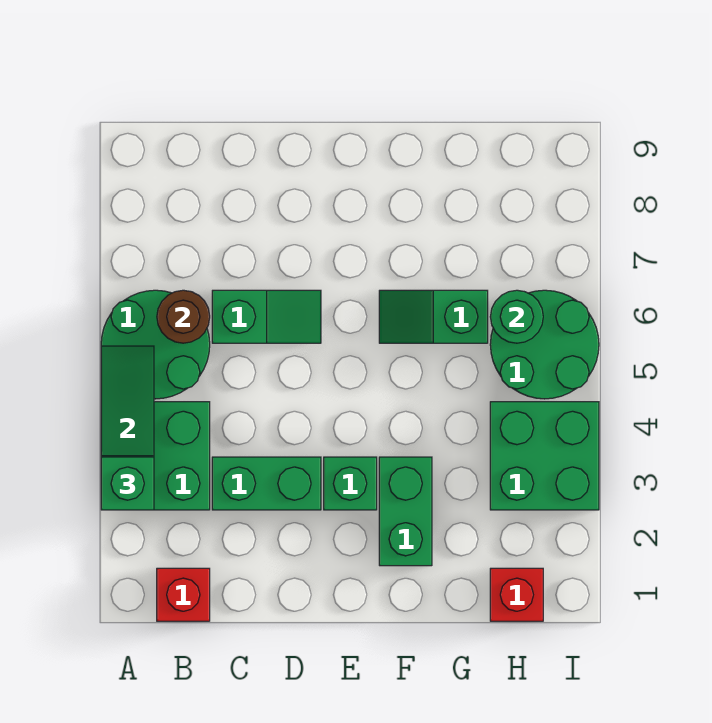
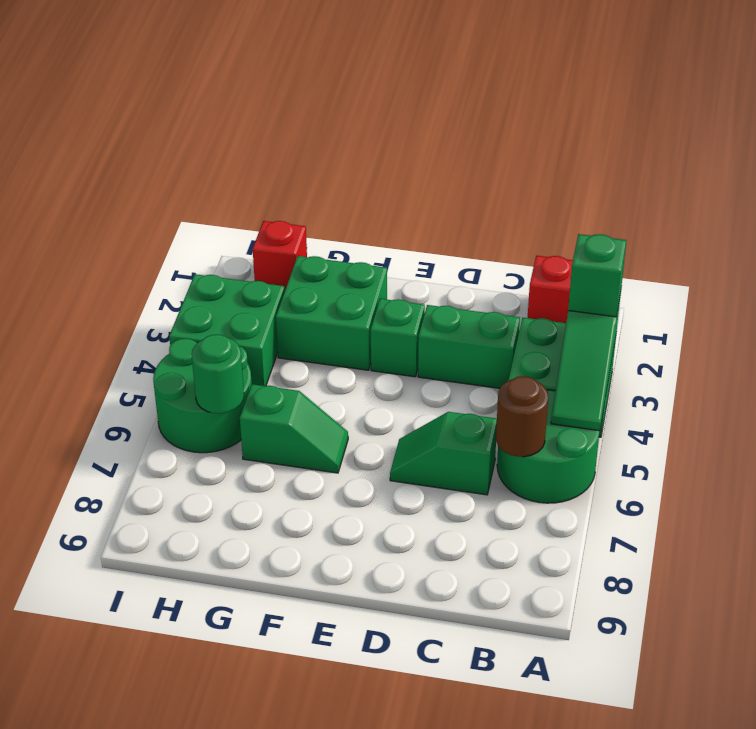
green brick F2:F3 level 1 -> green brick F2:G3 level 1

